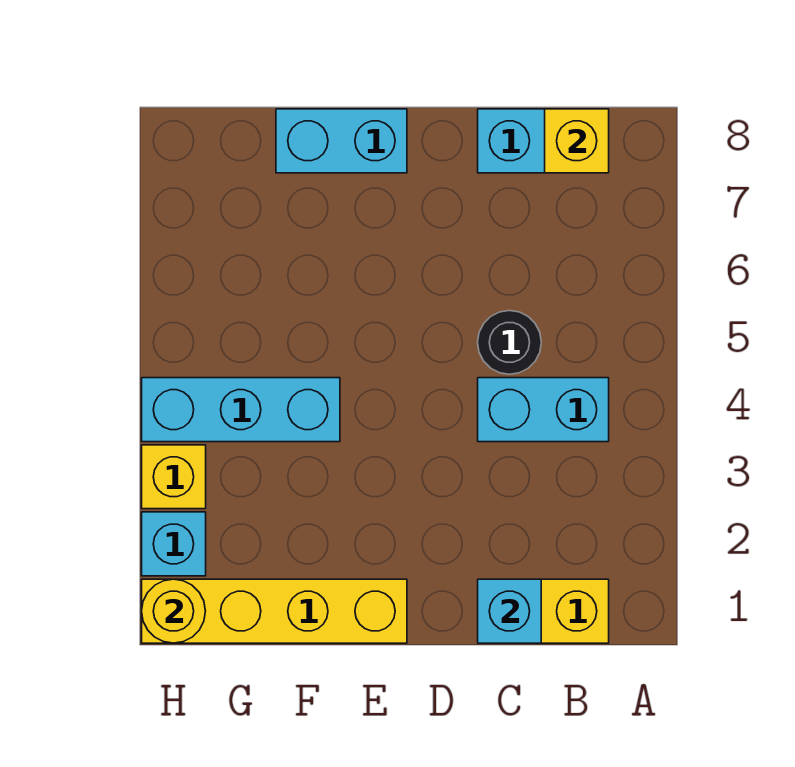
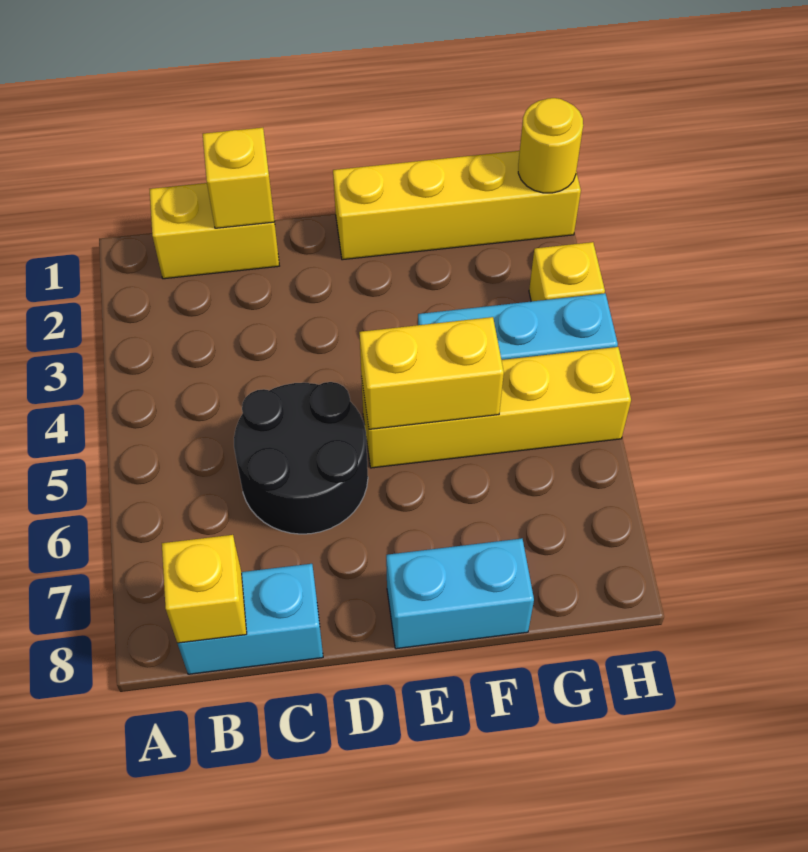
cyan brick B4:C4 level 1 -> none
cyan brick C1 level 2 -> yellow brick C1 level 2
black round brick C5 level 1 -> black round brick C5:D6 level 1
none -> yellow brick E5:H5 level 1
none -> yellow brick E5:F5 level 2
cyan brick H2 level 1 -> none

